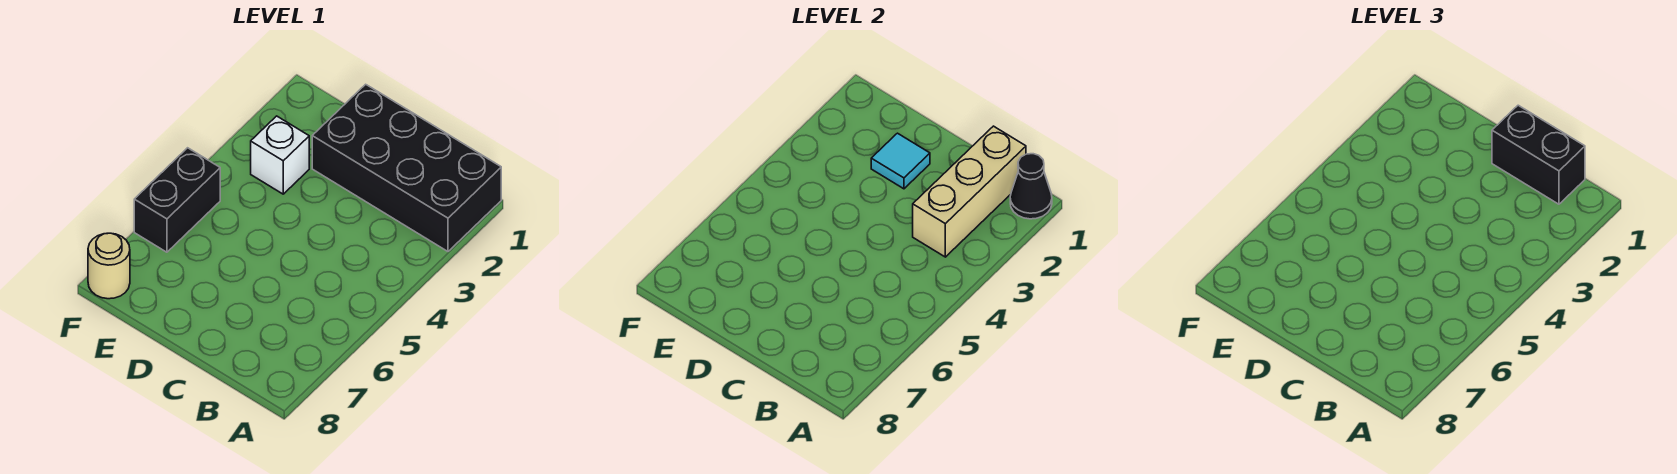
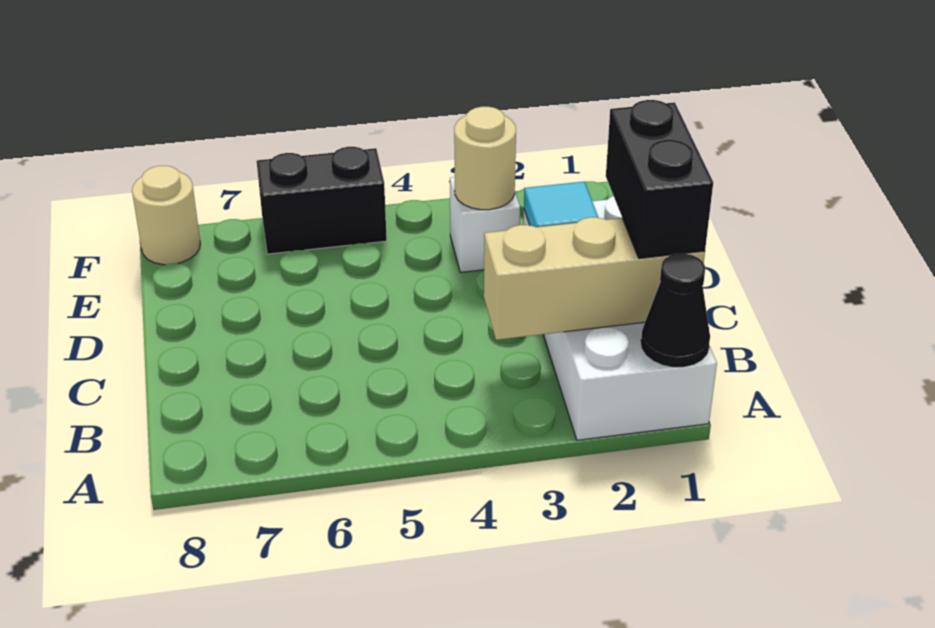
black brick A1:D2 level 1 -> white brick A1:D2 level 1
none -> tan round brick E3 level 2

